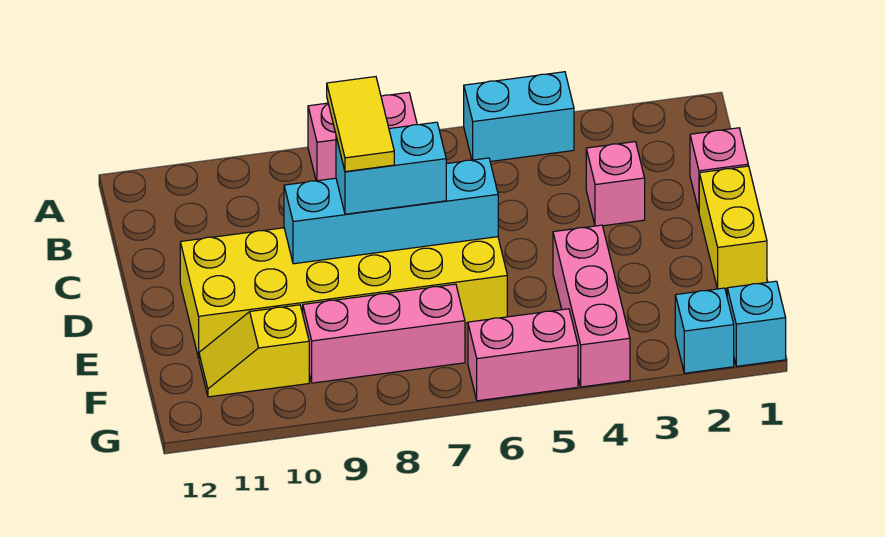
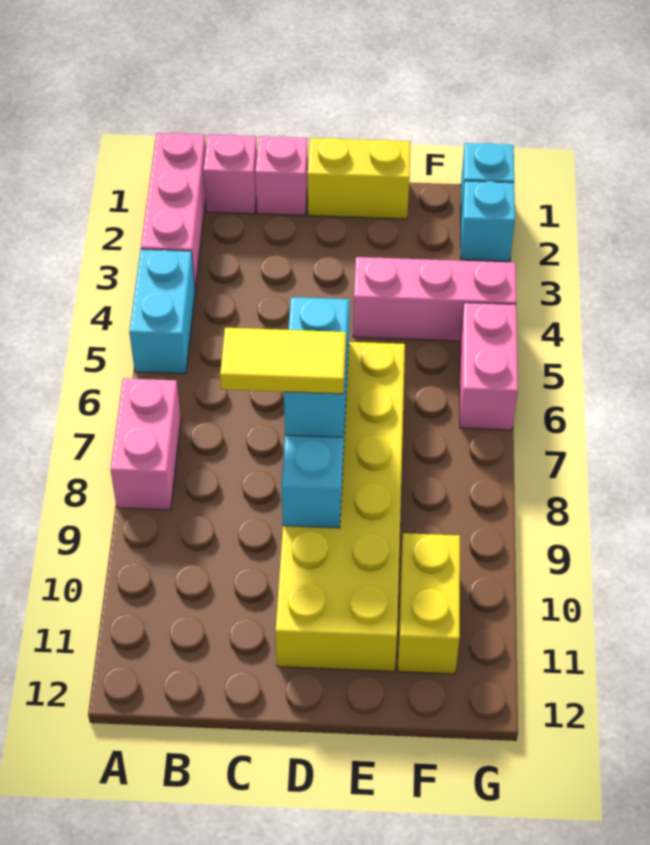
pink brick C3 level 1 -> pink brick B1 level 1
pink brick F7:F9 level 1 -> pink brick A1:A3 level 1
yellow slope F10:F11 level 1 top 10 -> yellow brick F10:F11 level 1

